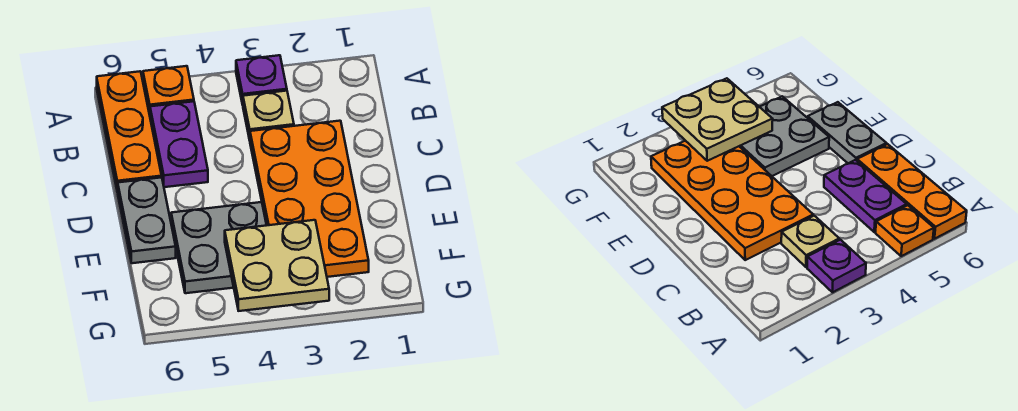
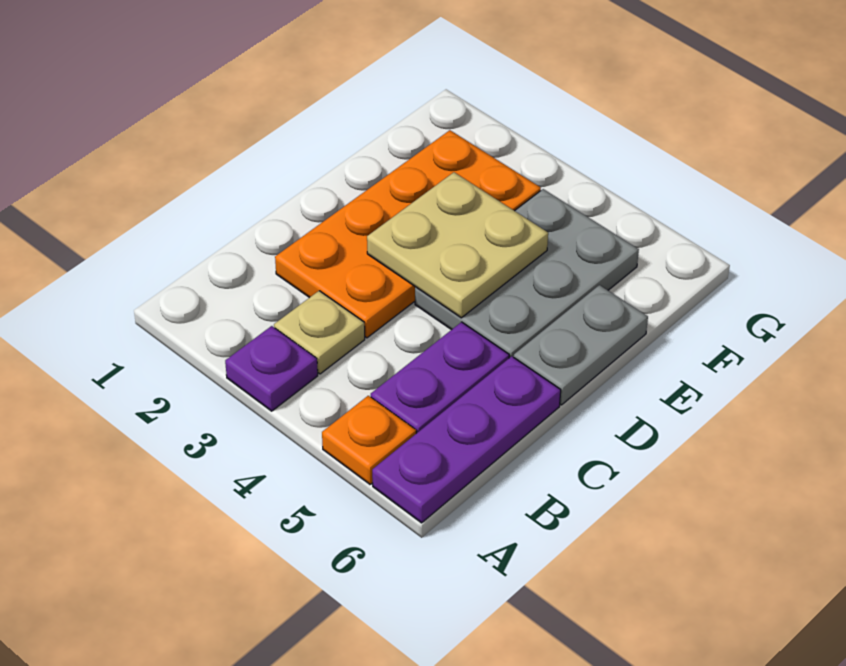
orange plate A6:C6 level 1 -> purple plate A6:C6 level 1
grey plate E4:F5 level 1 -> grey plate D4:F5 level 1
tan plate F3:G4 level 2 -> tan plate D3:E4 level 2

